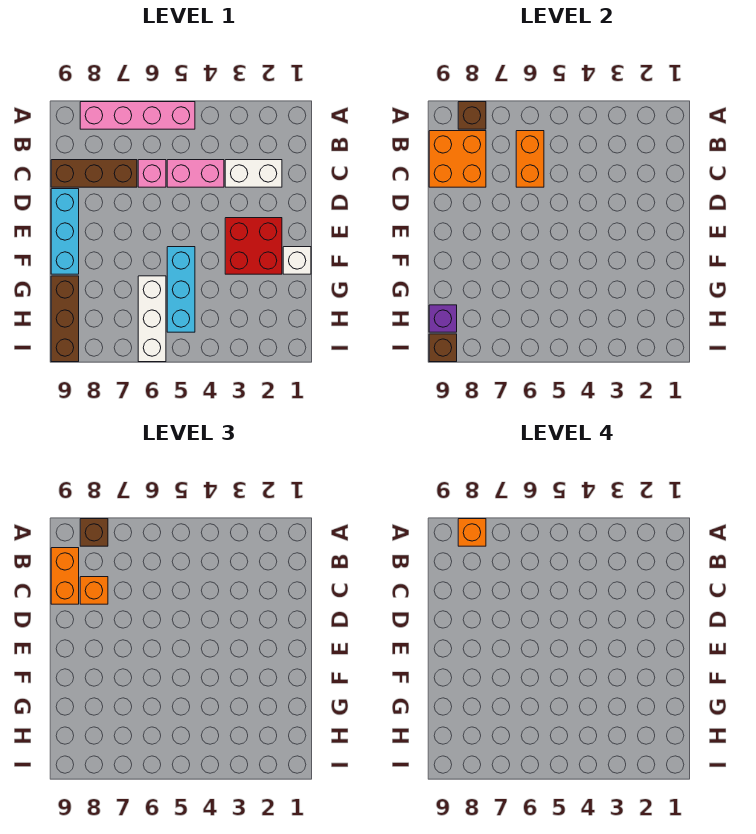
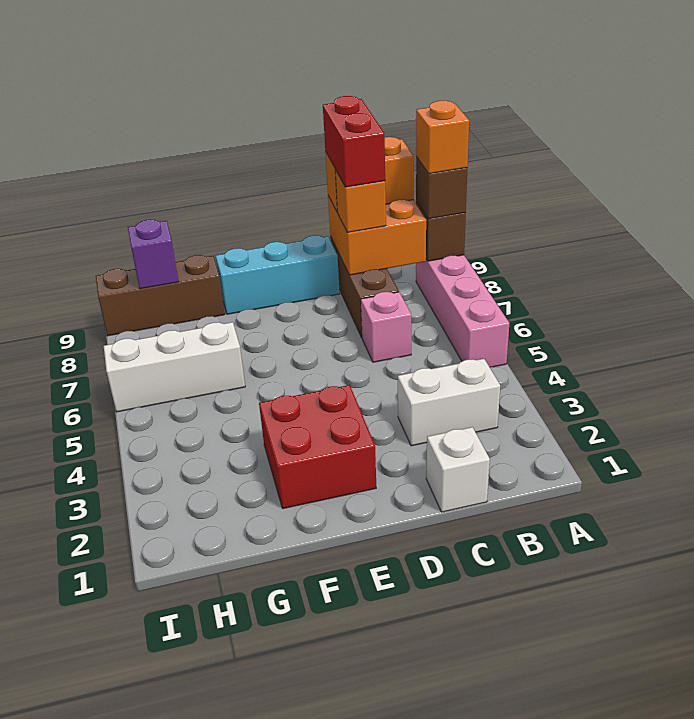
orange brick B6:C6 level 2 -> none
white brick C2:C3 level 1 -> white brick B3:C3 level 1
pink brick C4:C5 level 1 -> none
none -> red brick C8:C9 level 4
white brick F1 level 1 -> white brick C1 level 1
cyan brick F5:H5 level 1 -> none
brown brick I9 level 2 -> none

